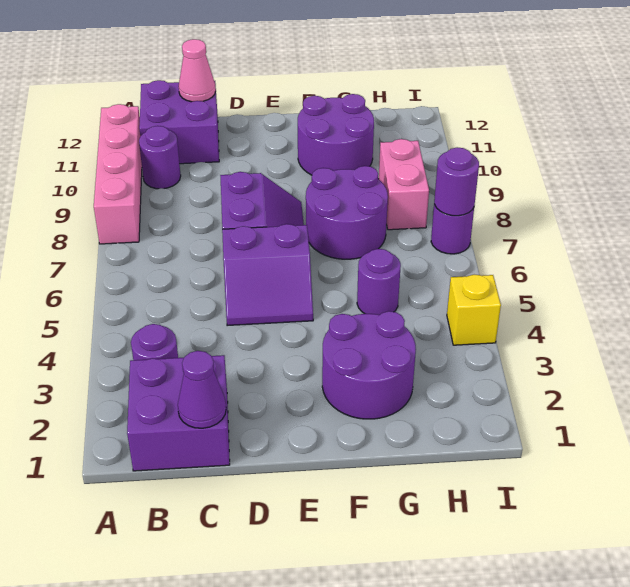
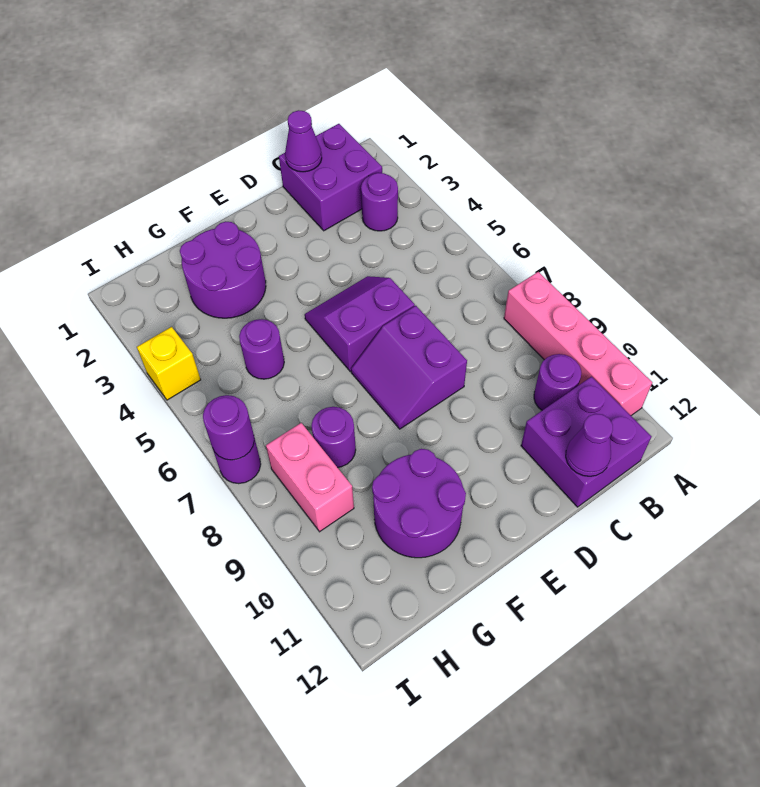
pink cone C12 level 2 -> purple cone C12 level 2
purple round brick F7:G8 level 1 -> purple round brick G8 level 1

